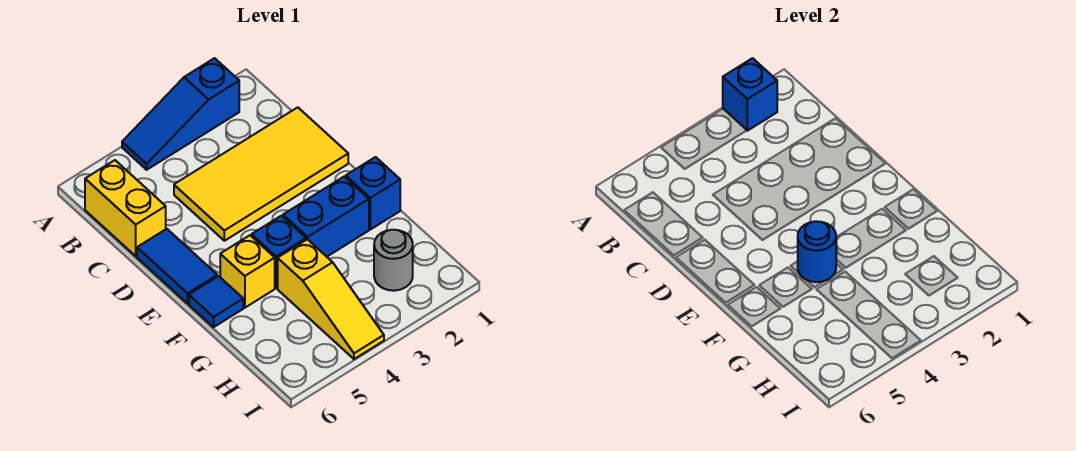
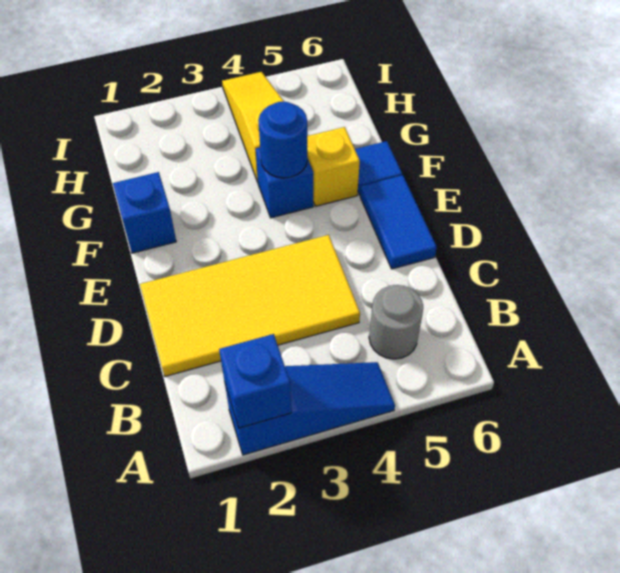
yellow brick B6:C6 level 1 -> none
blue brick F2:F3 level 1 -> none
grey round brick H2 level 1 -> grey round brick B5 level 1

